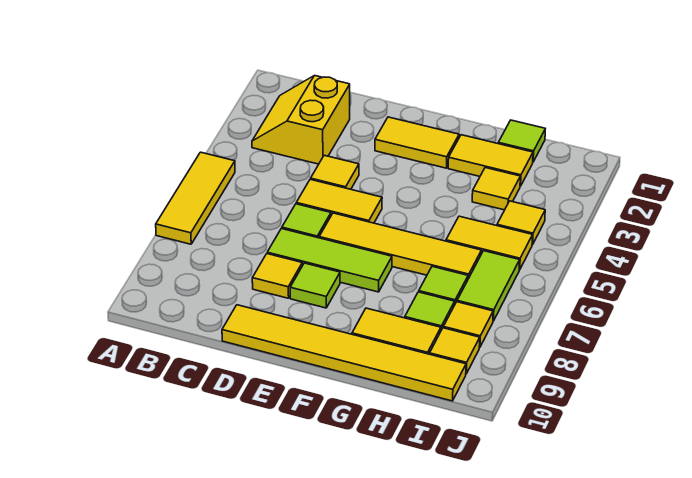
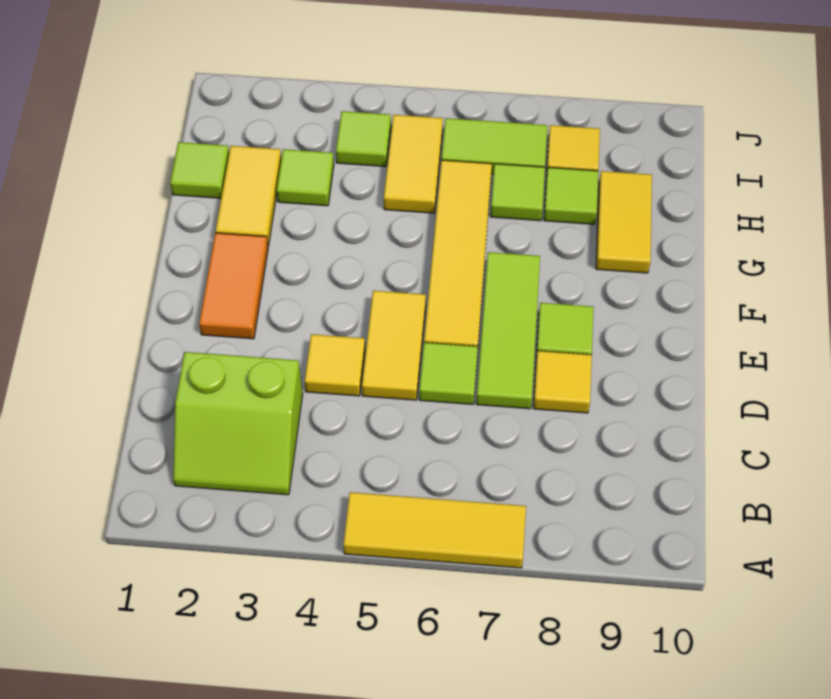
yellow slope B2:C3 level 1 top C -> lime slope B2:C3 level 1 top C
yellow tile D10:I10 level 1 -> none
yellow tile E2:F2 level 1 -> orange tile E2:F2 level 1
yellow tile H3 level 1 -> lime tile H3 level 1
yellow tile I4 level 1 -> lime tile I4 level 1
yellow tile I9 level 1 -> none

